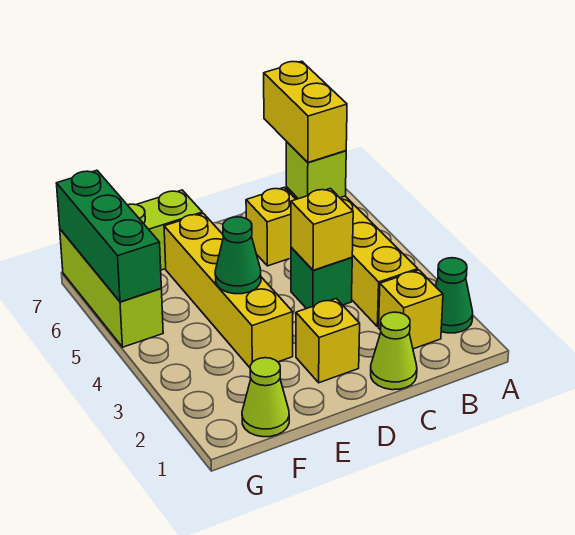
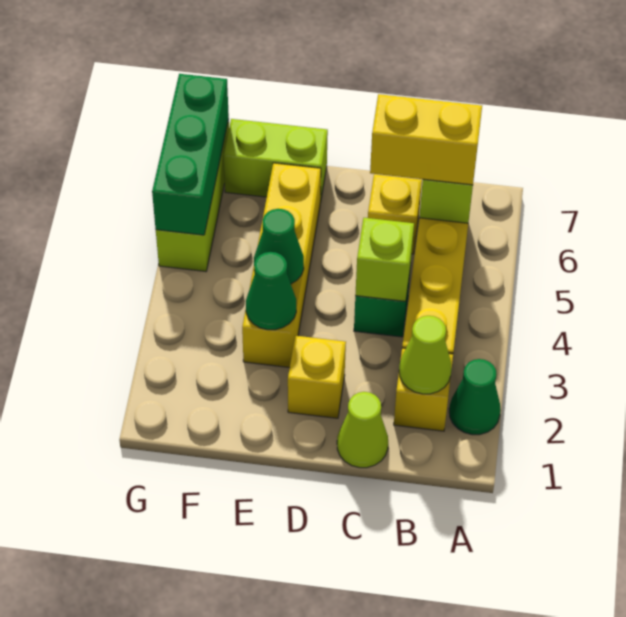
yellow brick B6:B7 level 3 -> yellow brick B6:C6 level 3
yellow brick C4 level 2 -> lime brick C4 level 2
none -> green cone E3 level 2
lime cone F1 level 1 -> lime cone B2 level 2

